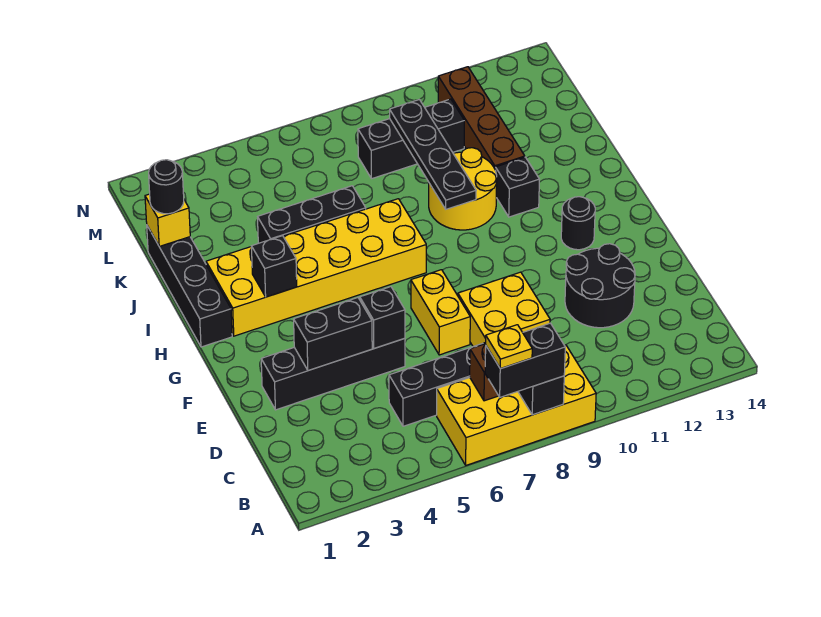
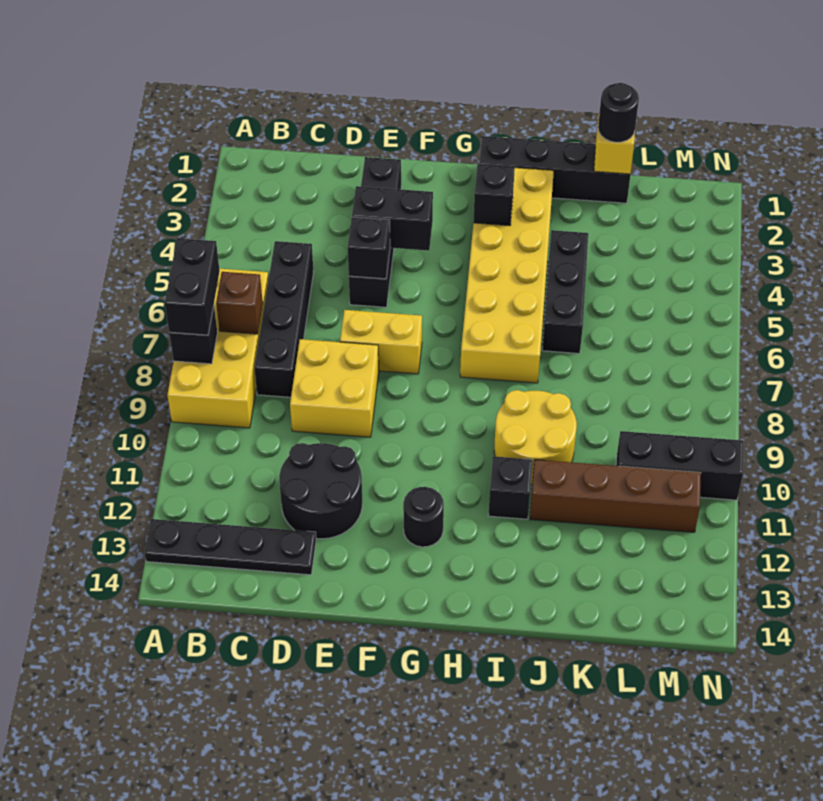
yellow plate A7 level 4 -> none
black brick E3:E4 level 2 -> black brick E4:F4 level 2
black plate I9:L9 level 2 -> black plate A13:D13 level 1
black brick L8:L10 level 1 -> black brick L10:N10 level 1

